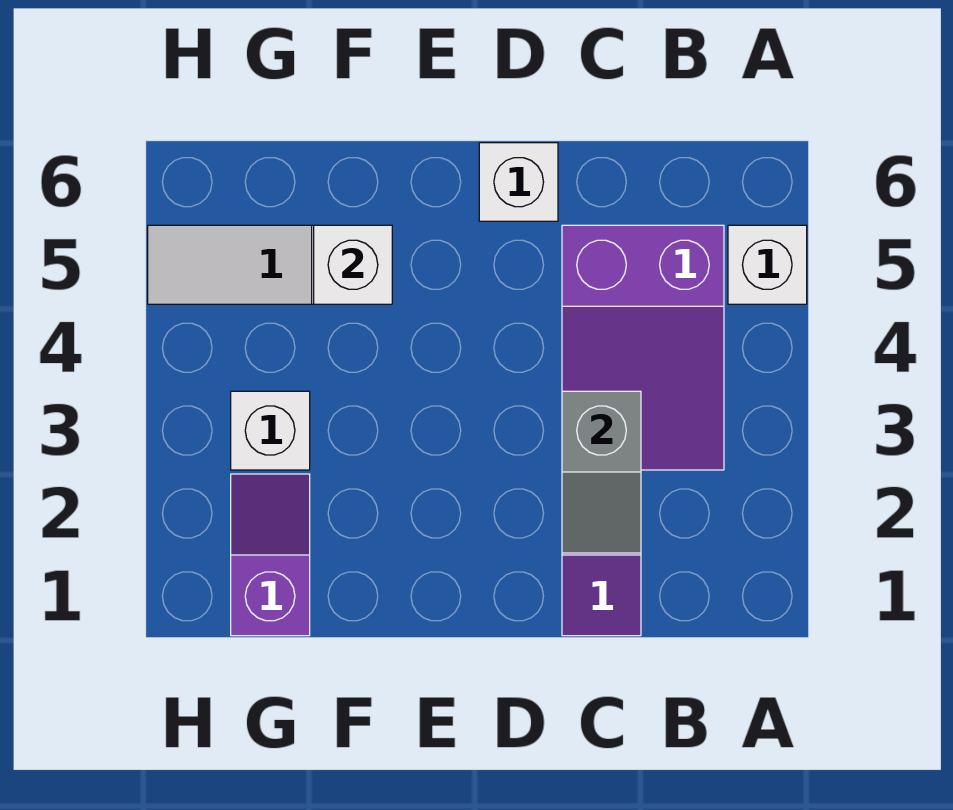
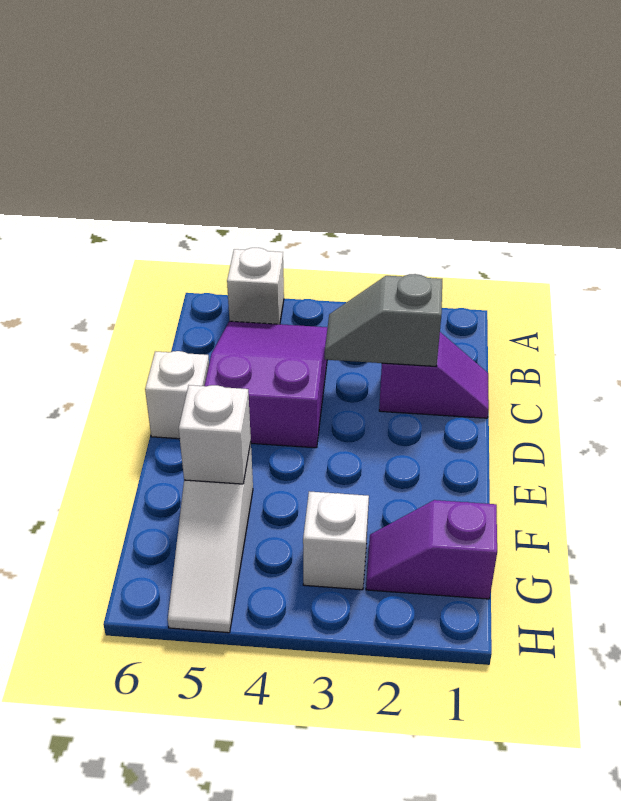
purple slope B3:C5 level 1 top 5 -> purple slope B4:D5 level 1 top D
grey slope C2:C3 level 2 top 3 -> grey slope C2:C3 level 2 top 2

